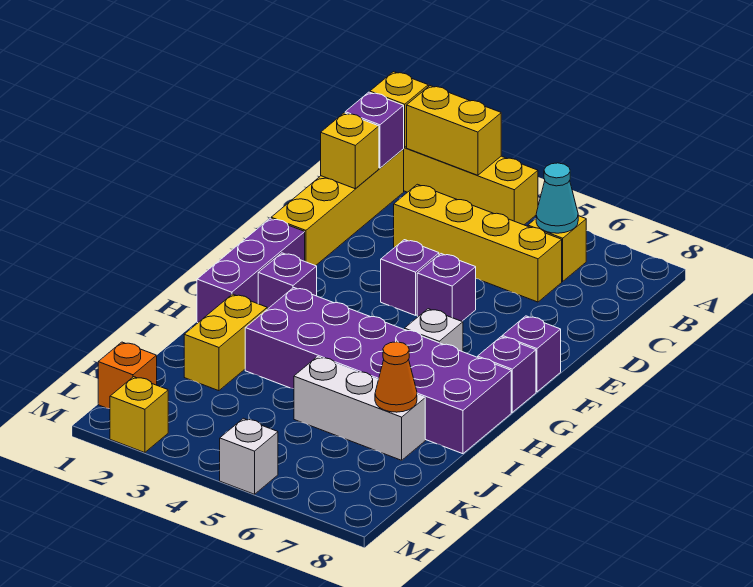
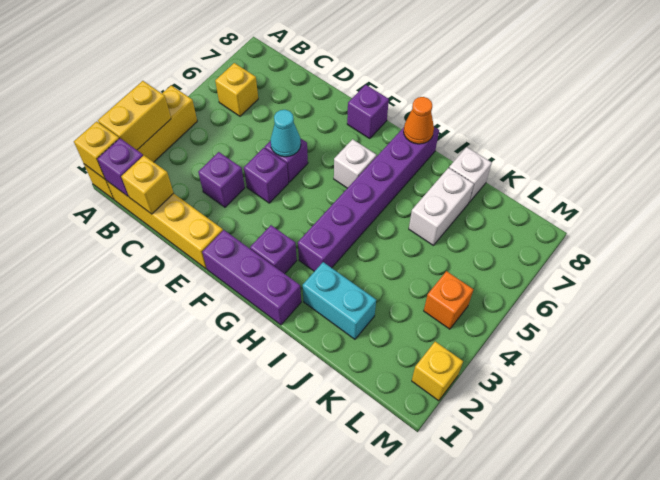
cyan cone B6 level 2 -> cyan cone E5 level 2
yellow brick C3:C6 level 1 -> none
purple brick G8 level 1 -> purple brick D3 level 1
purple brick H3:I8 level 1 -> purple brick H3:H8 level 1
yellow brick I2:J2 level 1 -> cyan brick I2:J2 level 1
white brick J5:J7 level 1 -> white brick J6:J7 level 1
orange cone J7 level 2 -> orange cone H8 level 2
orange brick L1 level 1 -> orange brick L4 level 1
white brick M5 level 1 -> white brick J8 level 1

